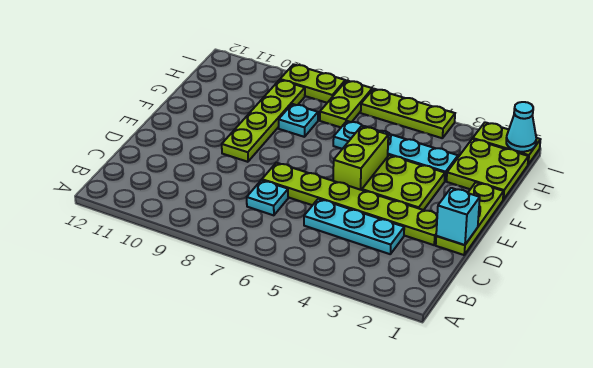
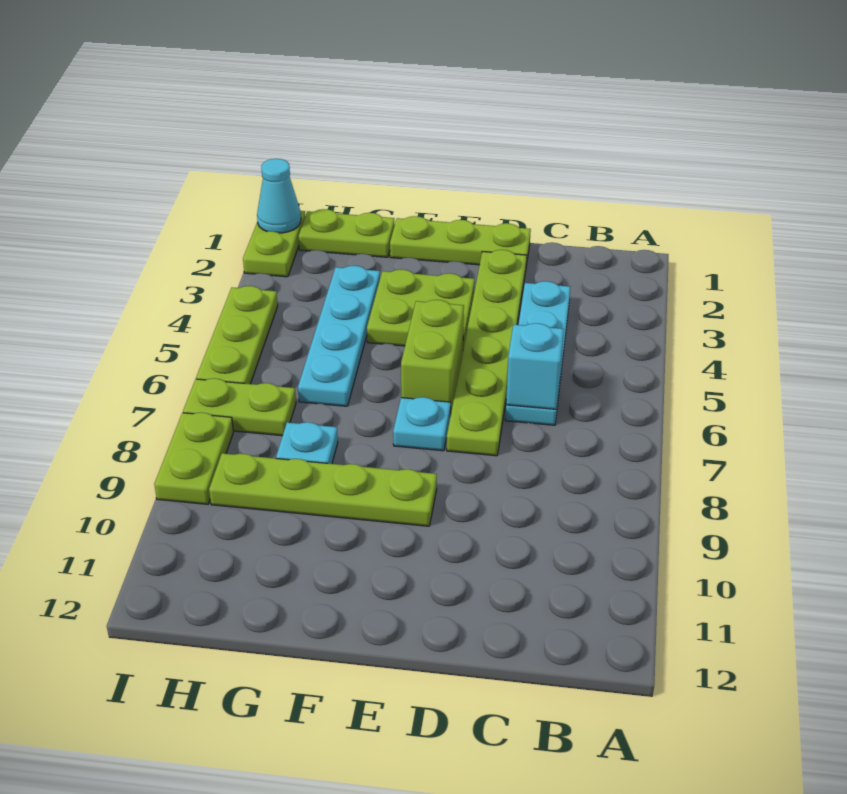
cyan plate C3:C5 level 1 -> cyan plate C3:C6 level 1
cyan plate C7 level 1 -> cyan plate E7 level 1
cyan brick D1 level 2 -> cyan brick C6 level 2
lime brick E5:F5 level 1 -> lime brick E5:E6 level 1
lime plate G1:H2 level 1 -> lime plate G1:H1 level 1

